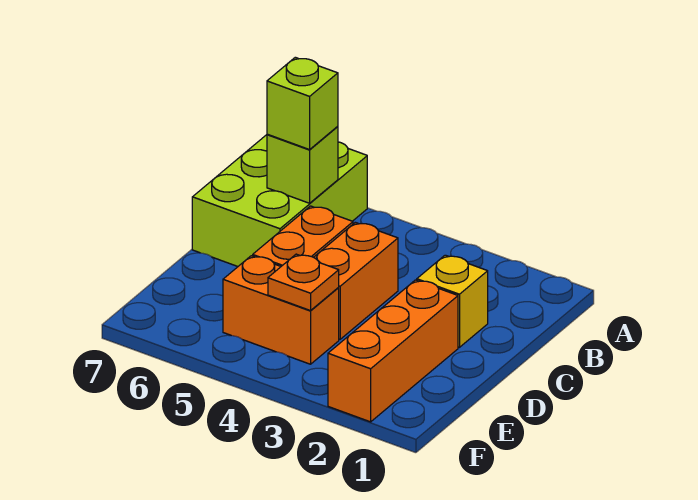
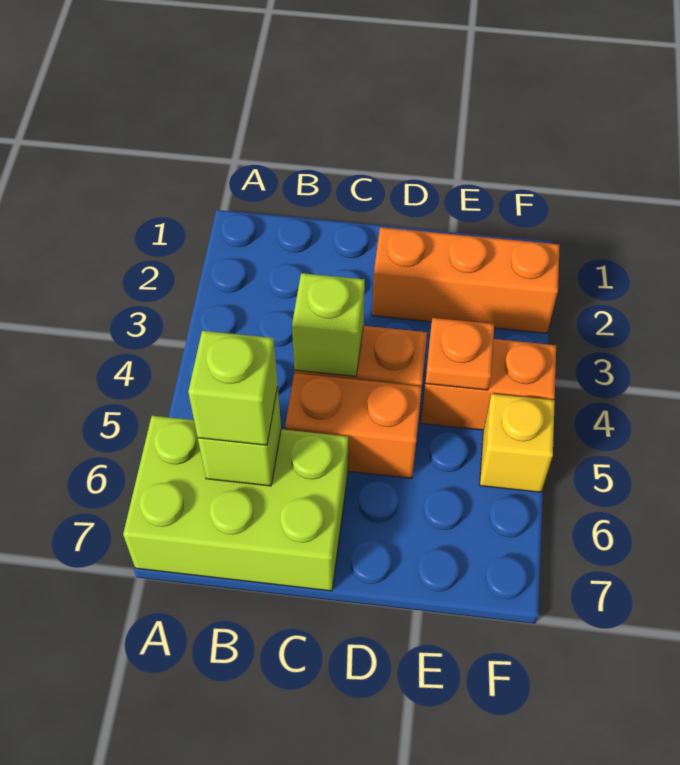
yellow brick C2 level 1 -> yellow brick F5 level 1
none -> lime brick C4 level 2
orange brick E4:E5 level 1 -> orange brick E4:F4 level 1

